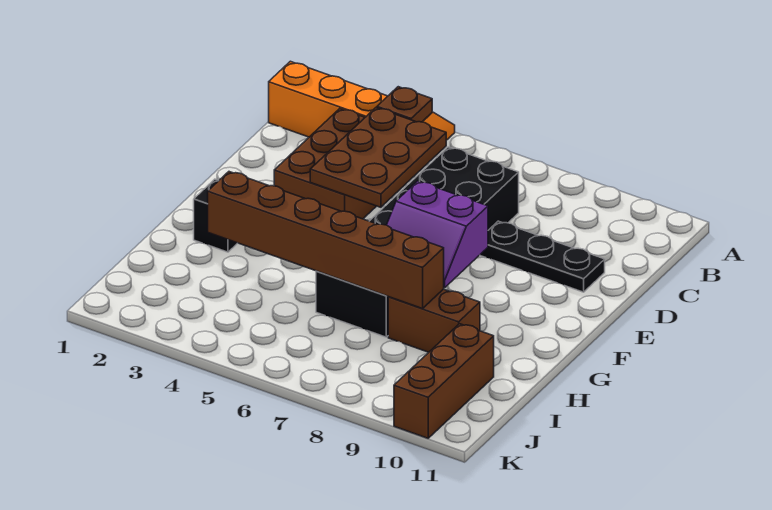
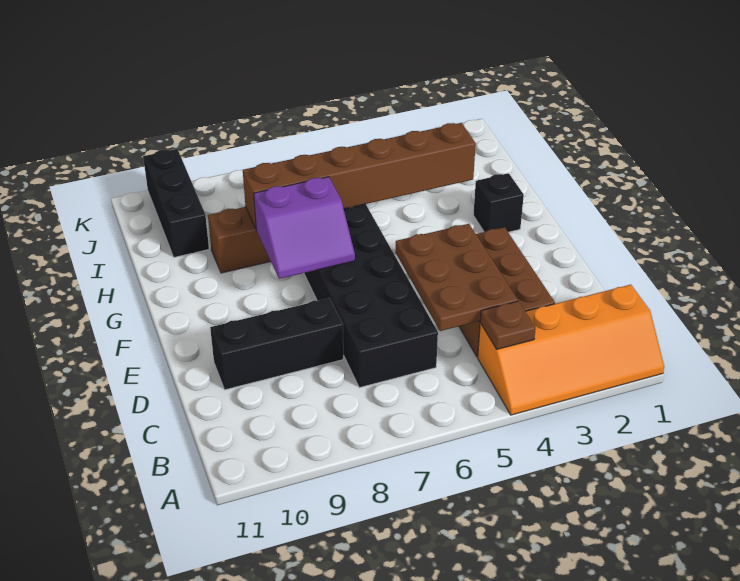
black plate D8:D10 level 1 -> black brick D8:D10 level 1
purple slope F7:G8 level 2 top F -> purple slope F7:G8 level 2 top G
brown brick I10:K10 level 1 -> black brick I10:K10 level 1

